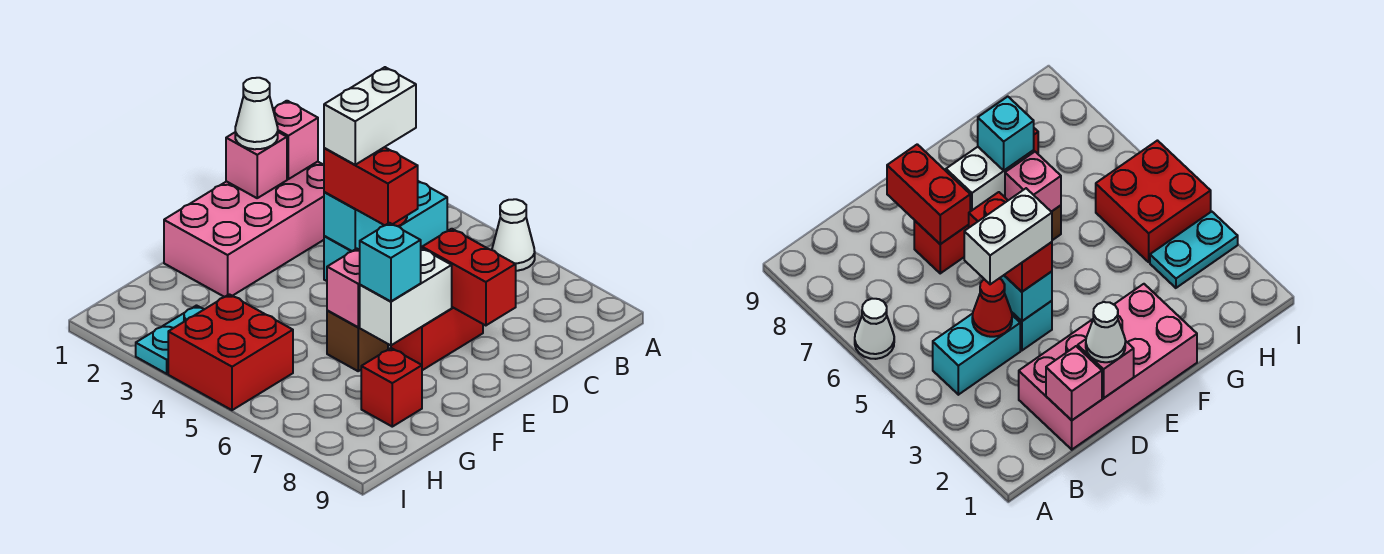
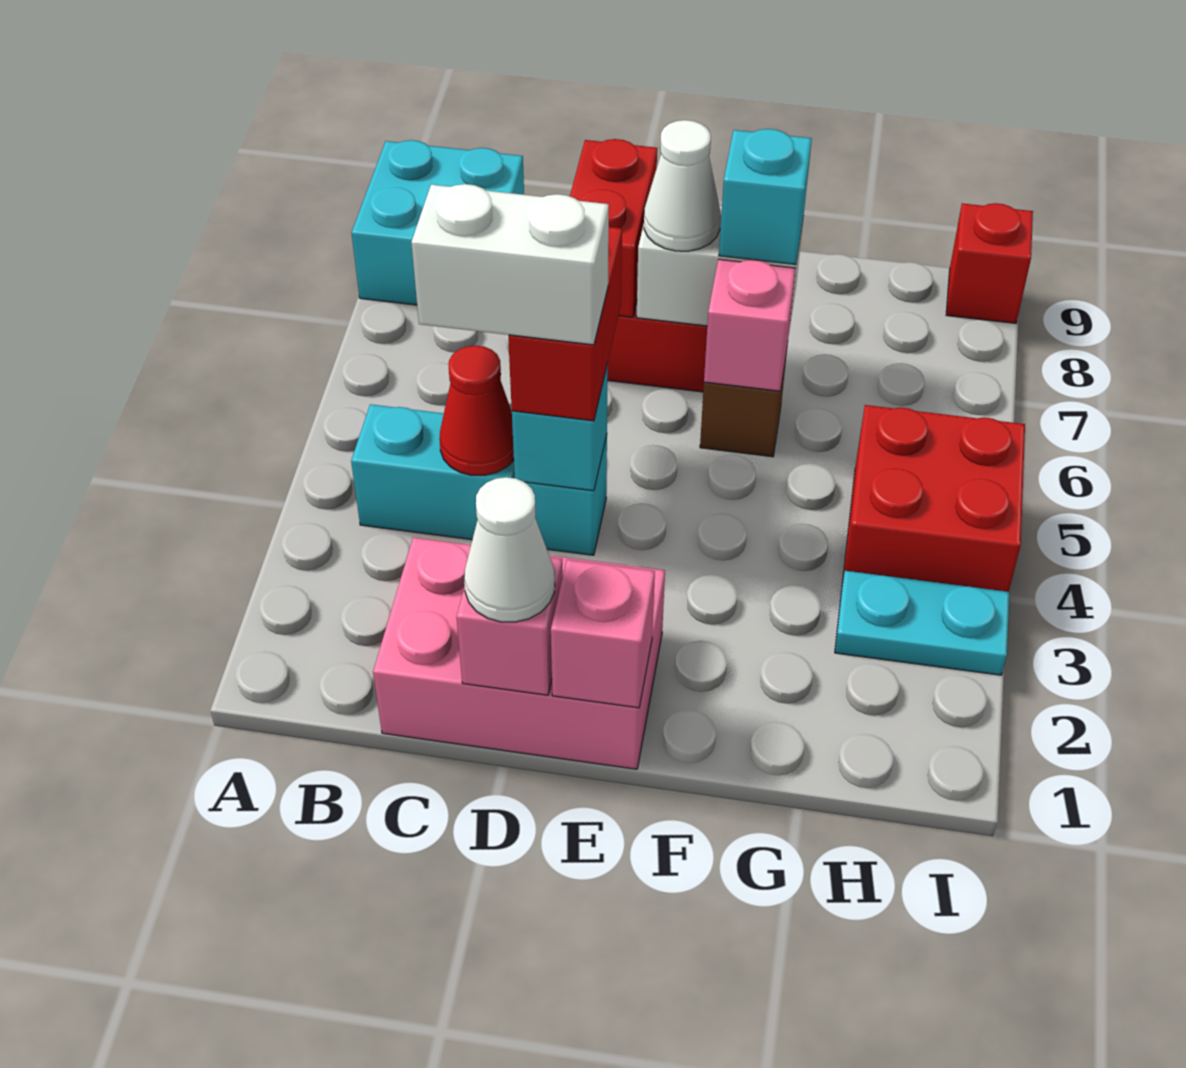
white cone A6 level 1 -> white cone E7 level 3
none -> cyan brick A8:B9 level 1
pink brick C1:F2 level 1 -> pink brick C1:E2 level 1
pink brick C1 level 2 -> pink brick E1 level 2
red brick G8 level 1 -> red brick I9 level 1

